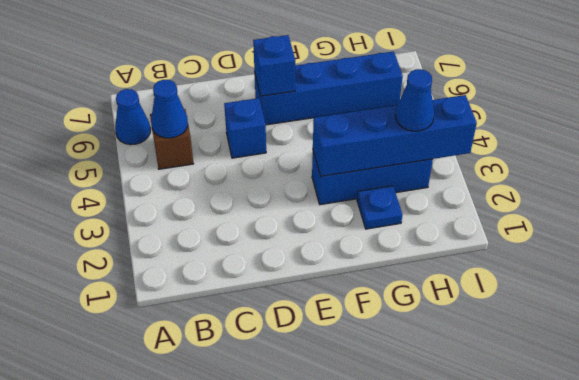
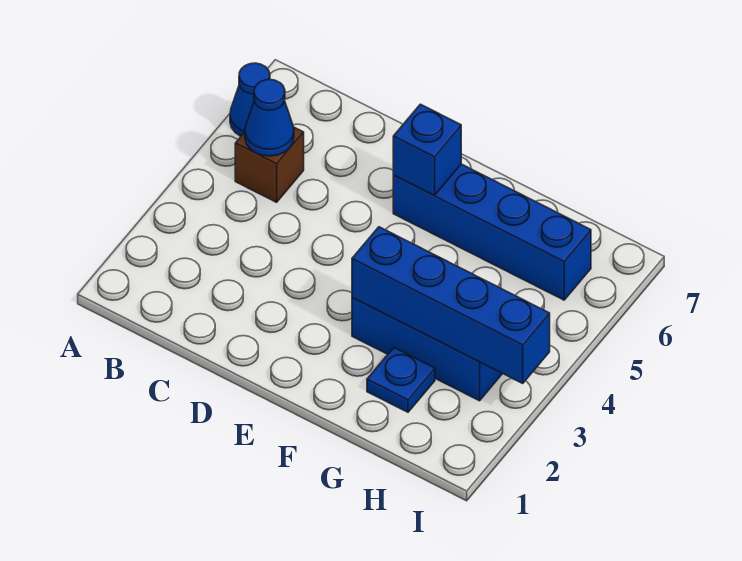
blue brick D5 level 1 -> none
blue cone H3 level 3 -> none

